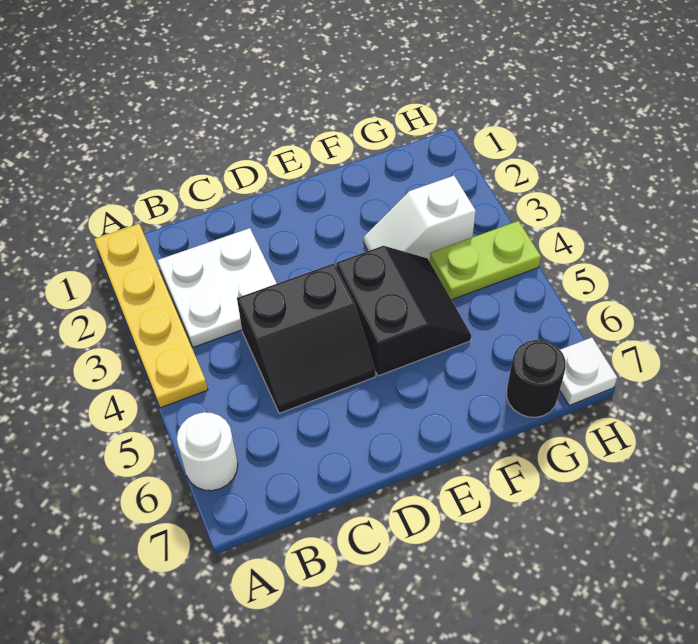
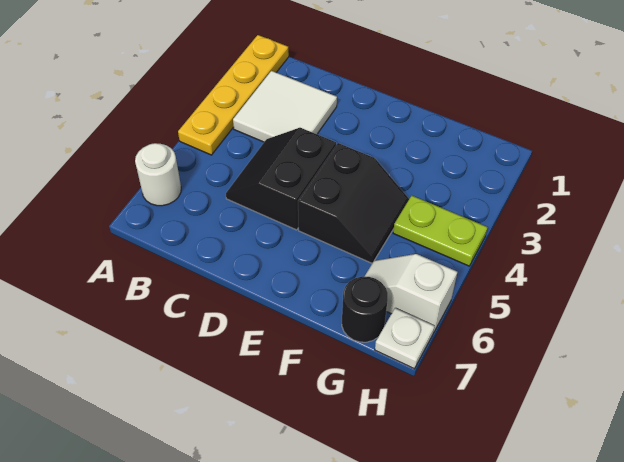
white plate B2:C3 level 1 -> white tile B2:C3 level 1
black slope C4:D5 level 1 top 4 -> black slope C4:D5 level 1 top D
white slope F3:G3 level 1 top G -> white slope G6:H6 level 1 top H

